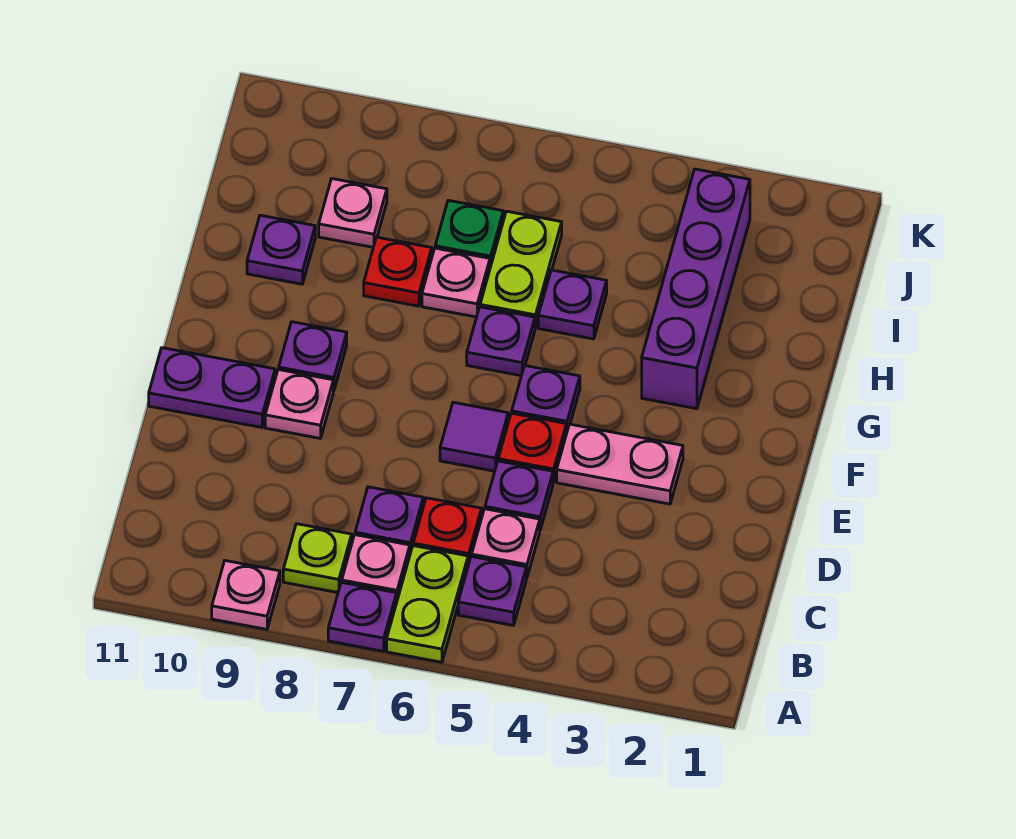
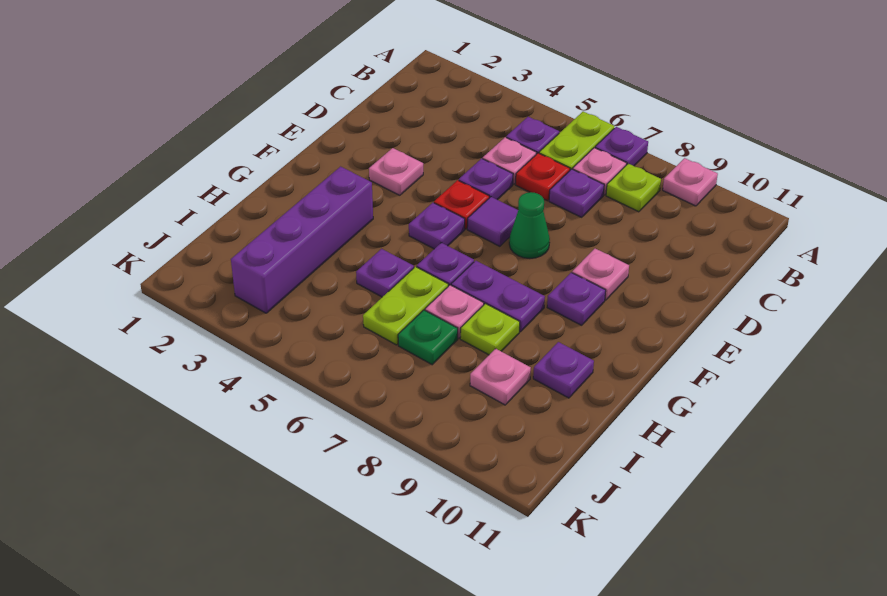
pink plate E3:E4 level 1 -> pink plate E3 level 1
none -> green cone E7 level 1
purple plate E10:E11 level 1 -> purple plate G7:G8 level 1
red plate H8 level 1 -> lime plate H8 level 1

